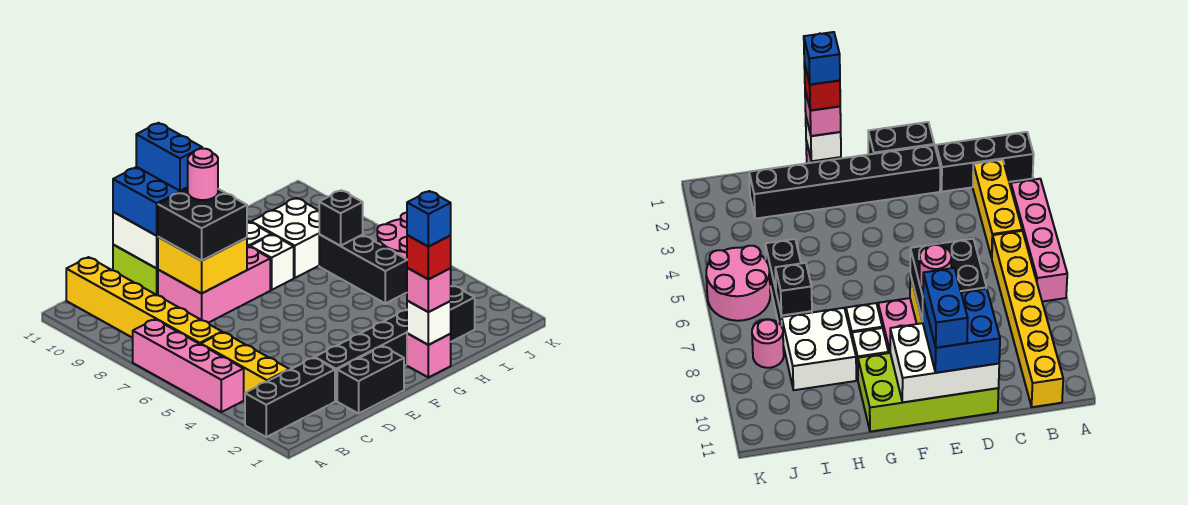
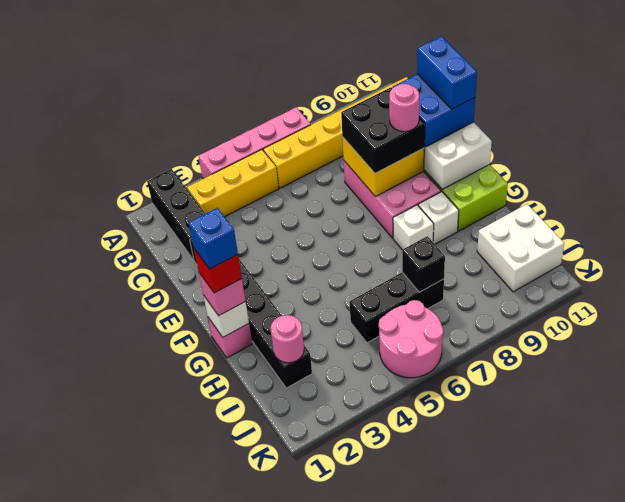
black brick D1:E1 level 1 -> none
blue brick E10:E11 level 4 -> blue brick D11:E11 level 4
white brick H8:I9 level 1 -> white brick I10:J11 level 1
pink round brick J8 level 1 -> pink round brick I2 level 2

